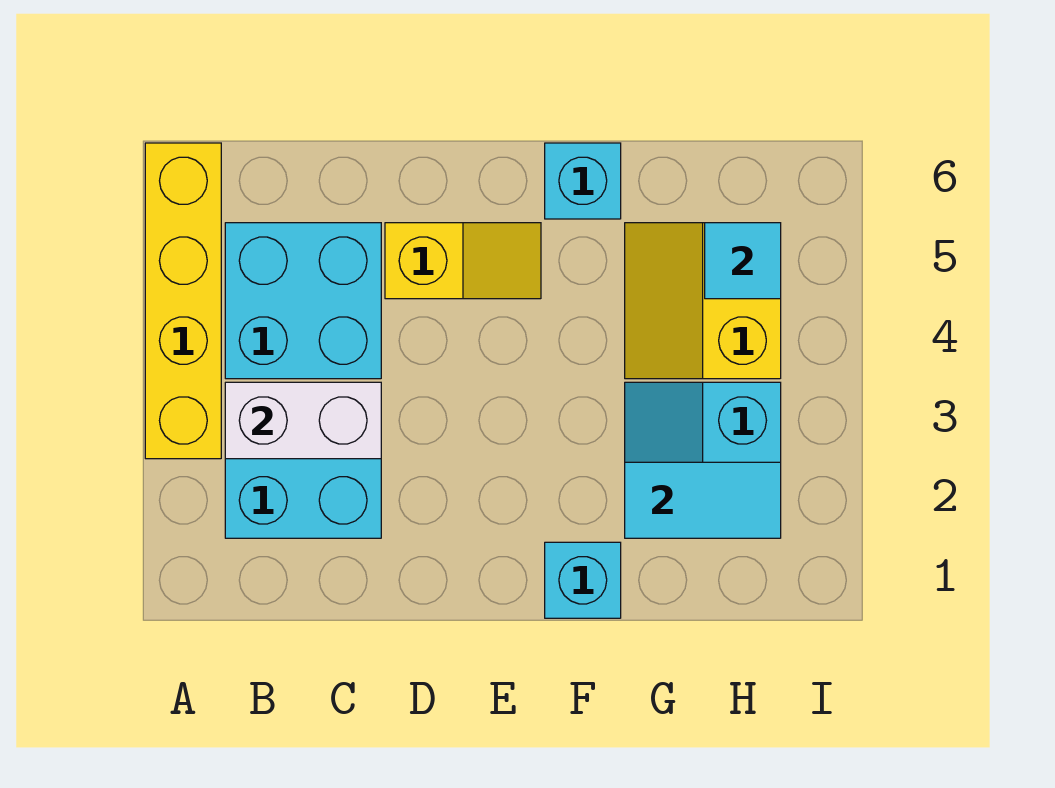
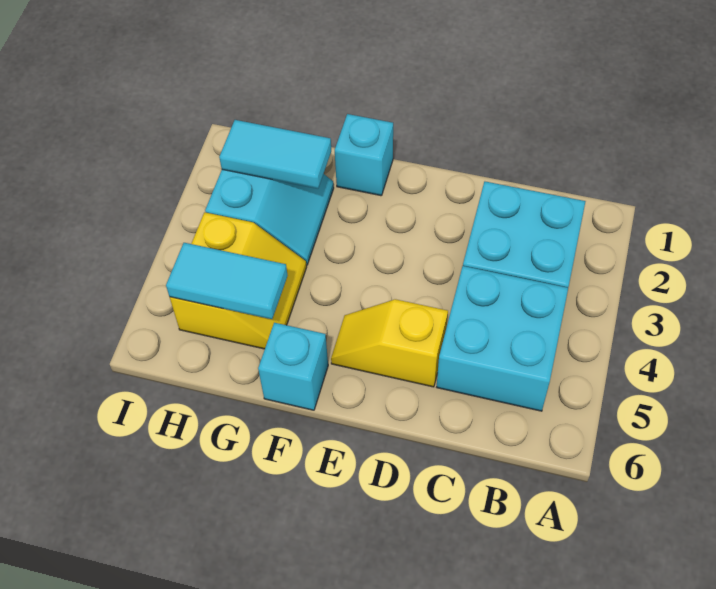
yellow brick A3:A6 level 1 -> none
white brick B3:C3 level 2 -> none
cyan tile H5 level 2 -> cyan tile G5:H5 level 2

